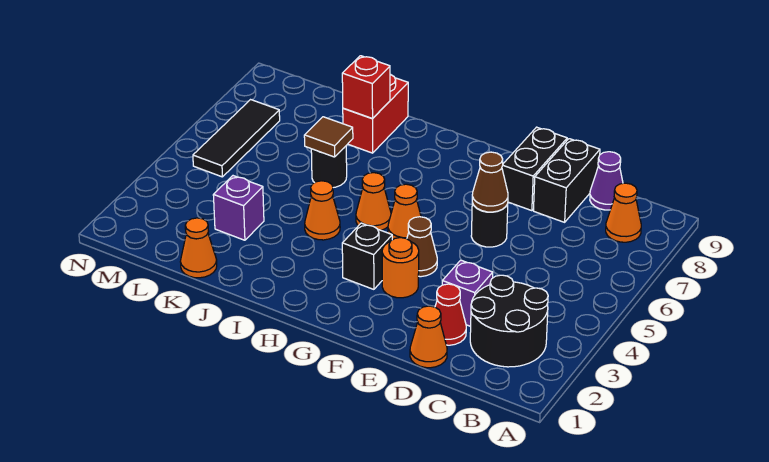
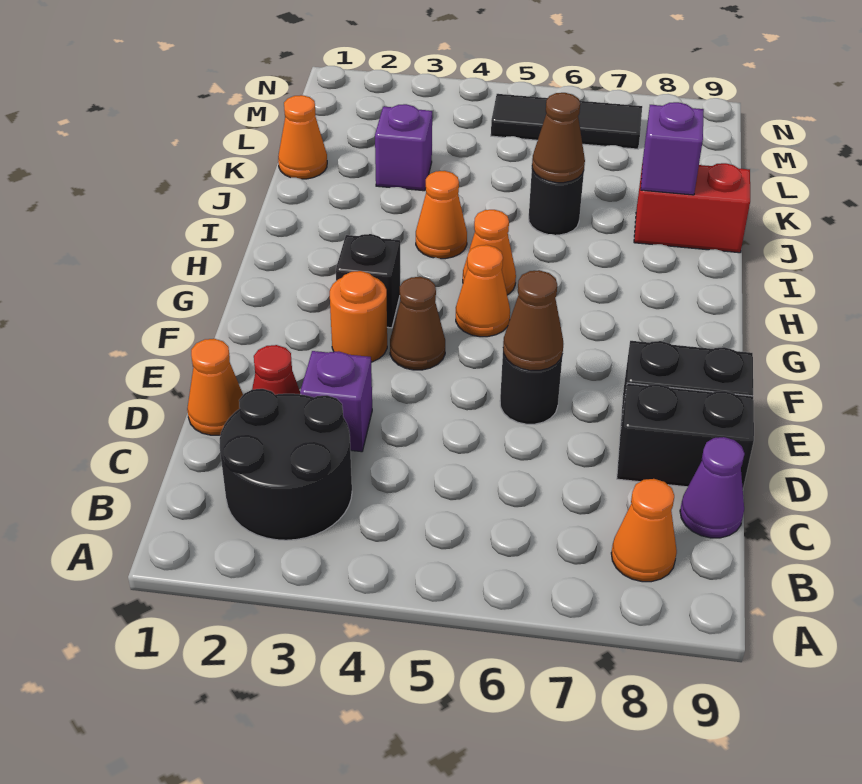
brown tile J6 level 2 -> brown cone J6 level 2
red brick J8 level 2 -> purple brick J8 level 2

